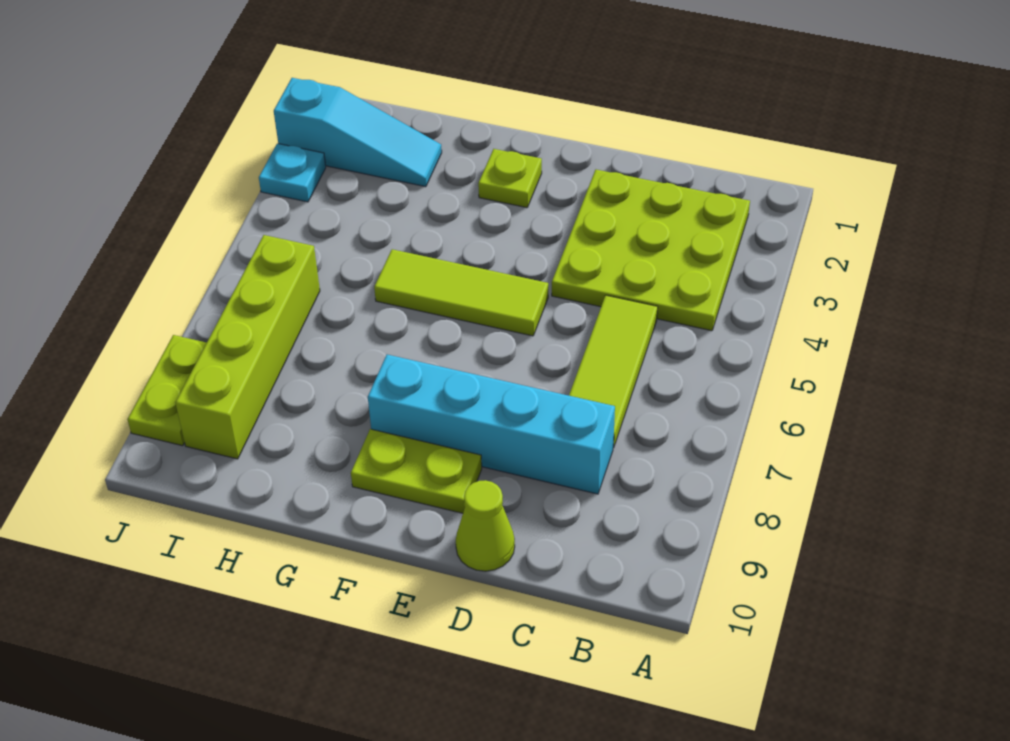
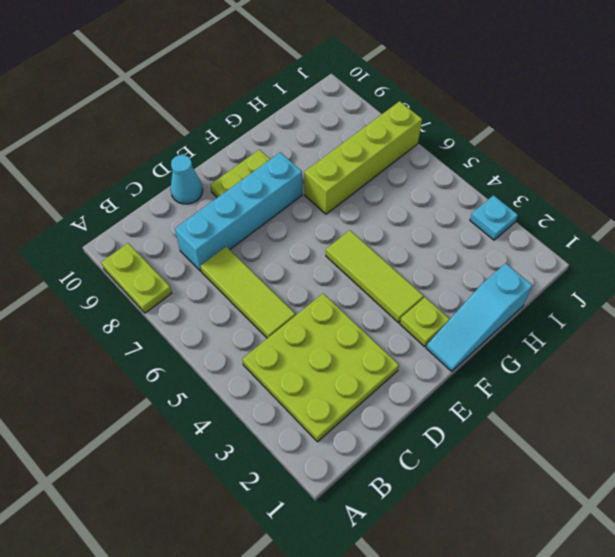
lime cone D10 level 1 -> cyan cone D10 level 1
lime tile E5:G5 level 1 -> lime tile F3:F5 level 1
cyan slope H2:J2 level 1 top J -> cyan slope F1:H1 level 1 top H
lime brick I6:I9 level 1 -> lime brick G7:J7 level 1
lime plate J8:J9 level 1 -> lime plate A8:A9 level 1

